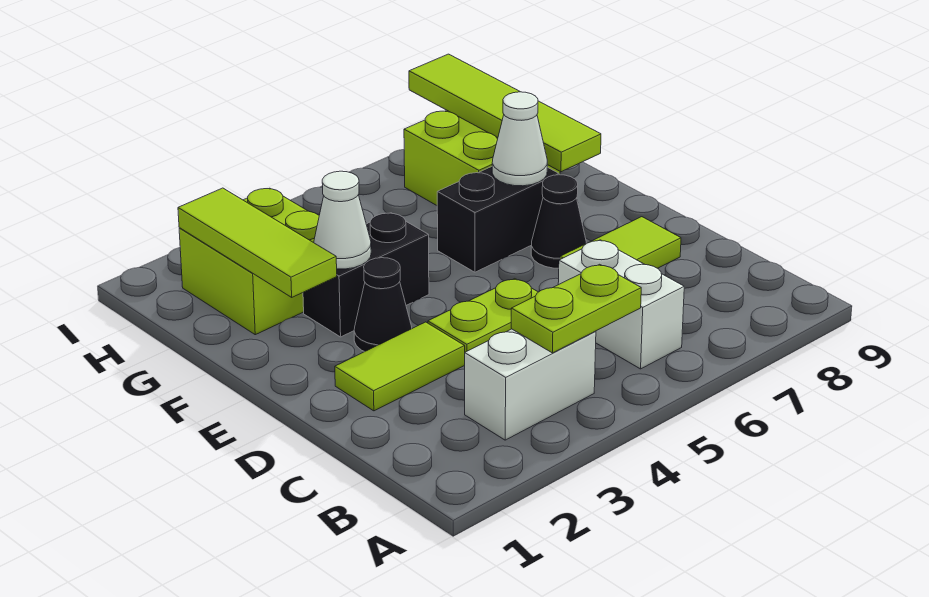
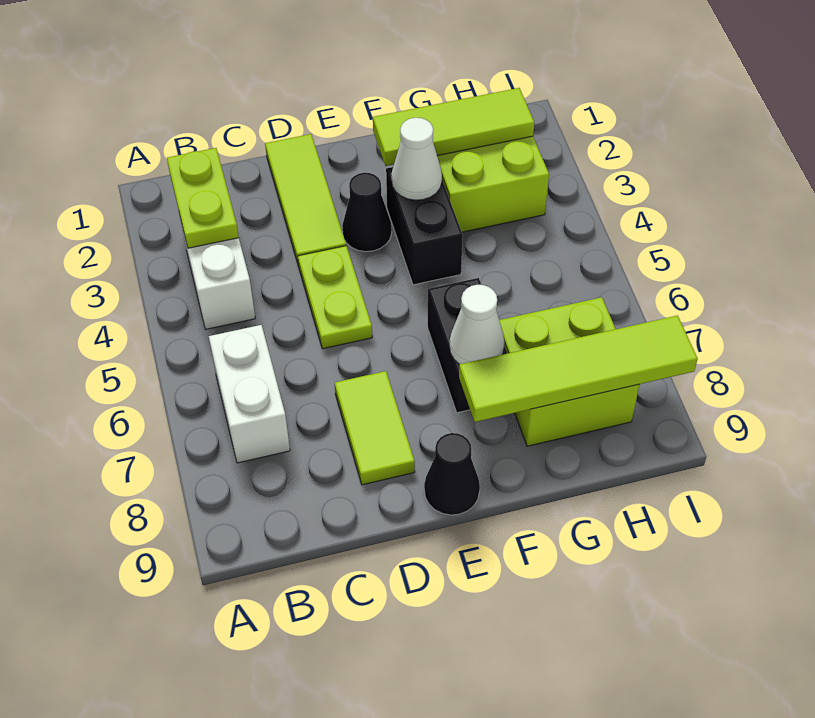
lime plate B4:B5 level 2 -> lime plate B2:B3 level 2
white brick B6:C6 level 1 -> white brick B6:B7 level 1
lime tile D2:D3 level 1 -> lime tile D1:D3 level 1
black cone E7 level 1 -> black cone E9 level 1

